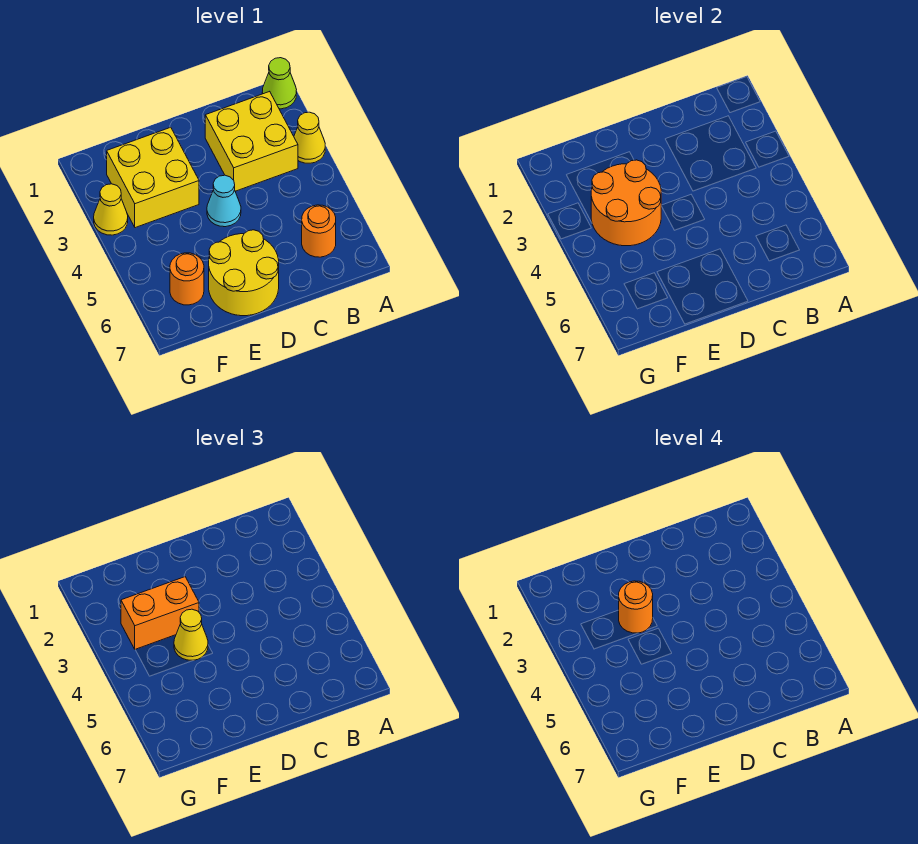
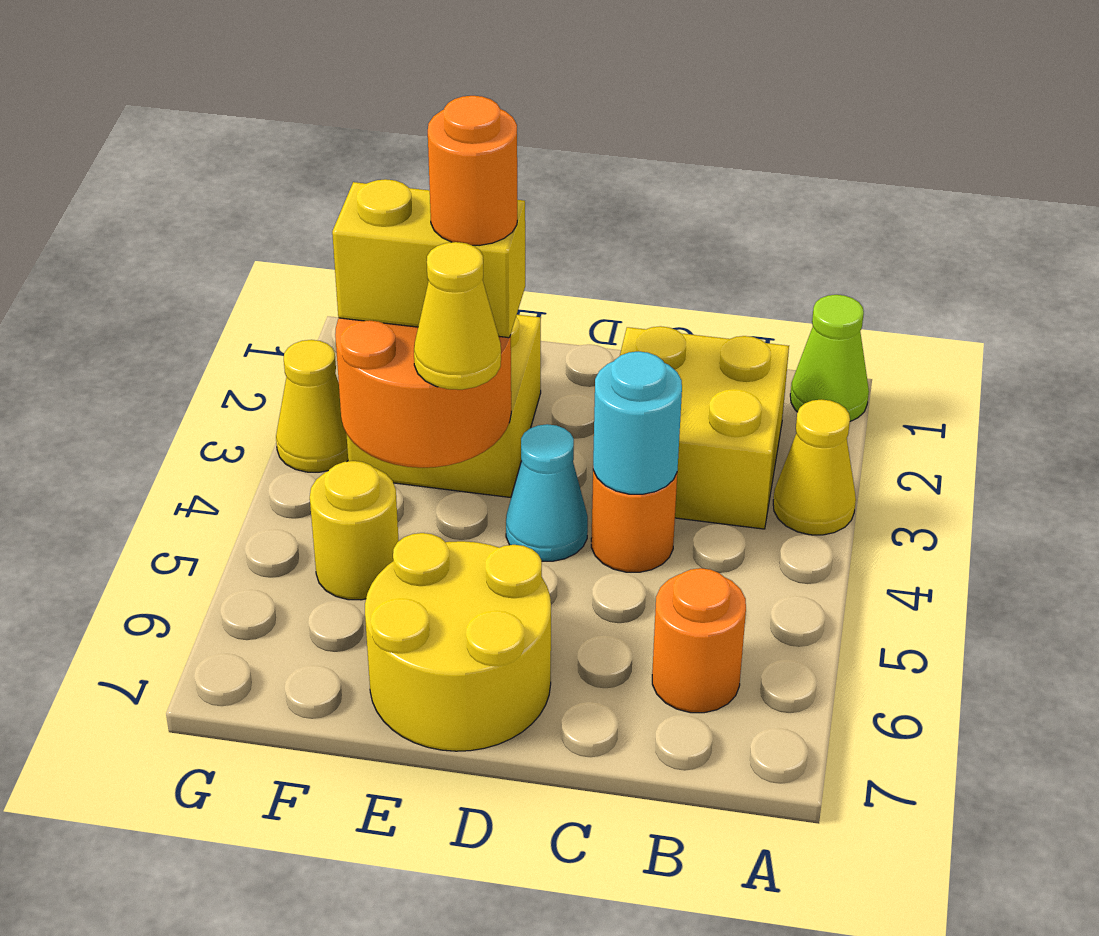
none -> cyan round brick C4 level 2
orange brick E3:F3 level 3 -> yellow brick E3:F3 level 3
none -> yellow round brick F5 level 1
orange round brick F6 level 1 -> orange round brick C4 level 1

